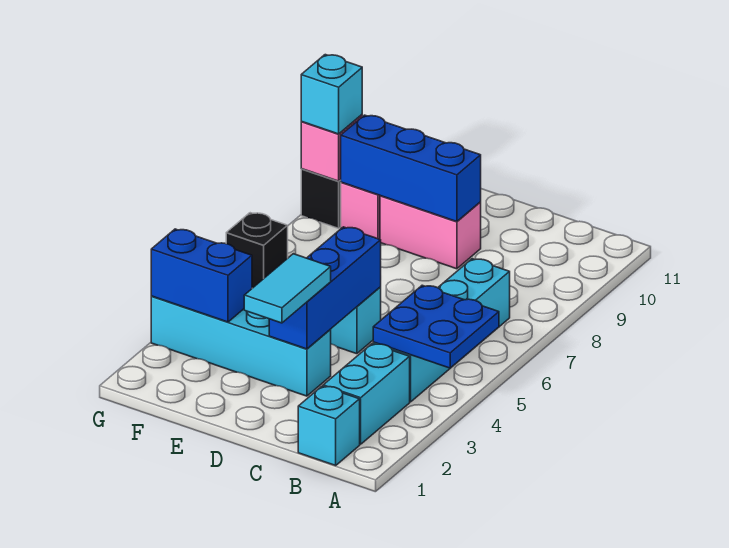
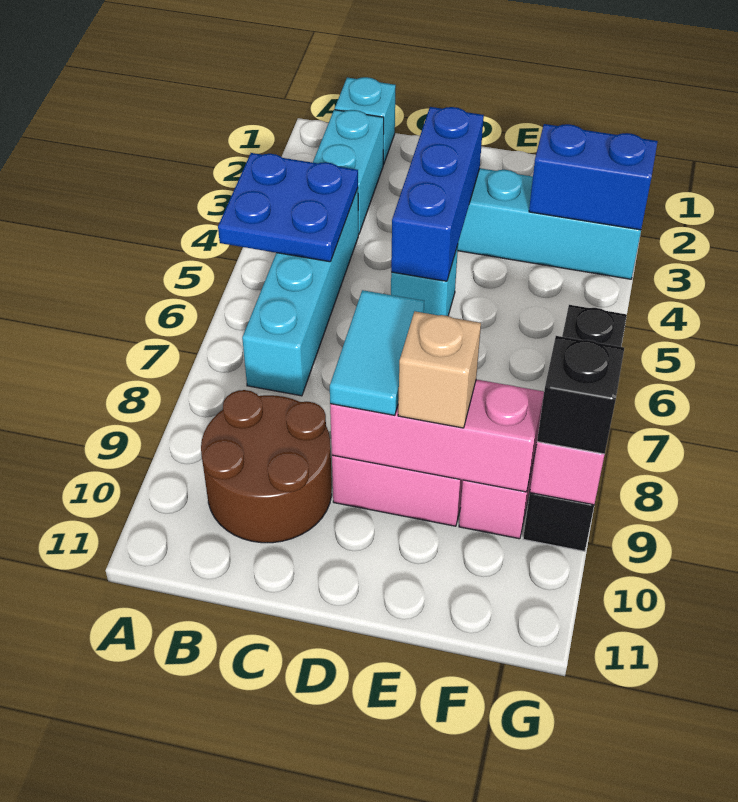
none -> brown round brick B9:C10 level 1
cyan tile D2:D3 level 3 -> cyan tile D8:D9 level 3
blue brick D9:F9 level 2 -> pink brick D9:F9 level 2
none -> tan brick E9 level 3
cyan brick G9 level 3 -> black brick G9 level 3

